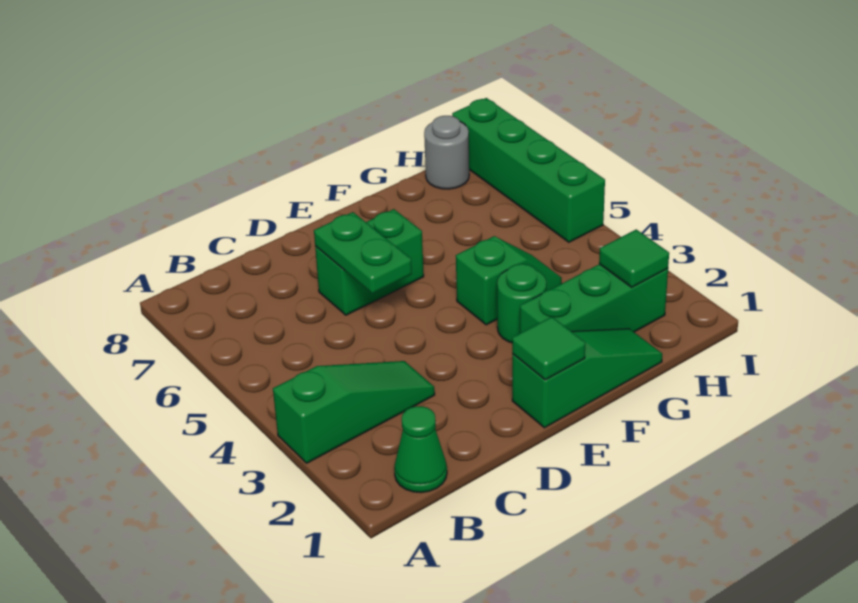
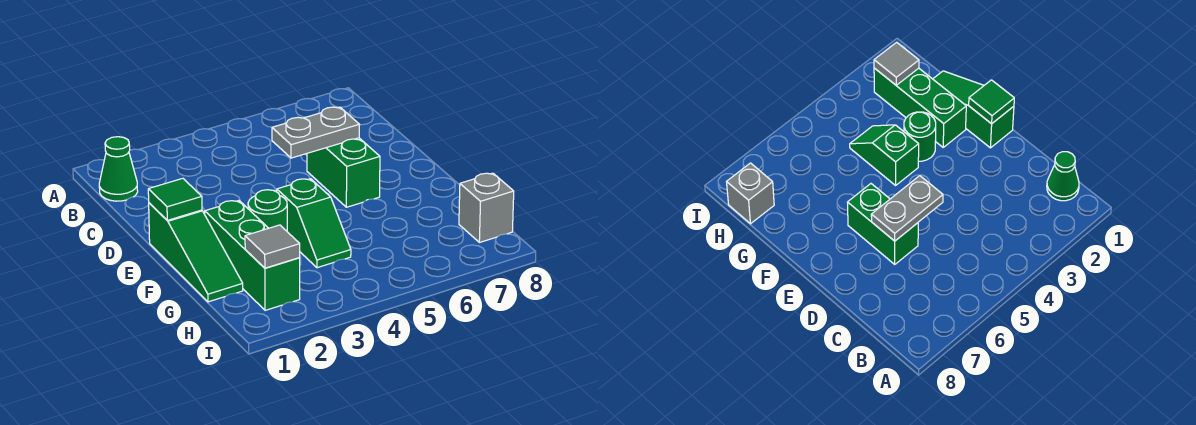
green slope A3:C3 level 1 top A -> none
green plate D5:D6 level 2 -> grey plate D5:D6 level 2
green tile H2 level 2 -> grey tile H2 level 2
grey round brick H8 level 1 -> grey brick H8 level 1
green brick I5:I8 level 1 -> none

